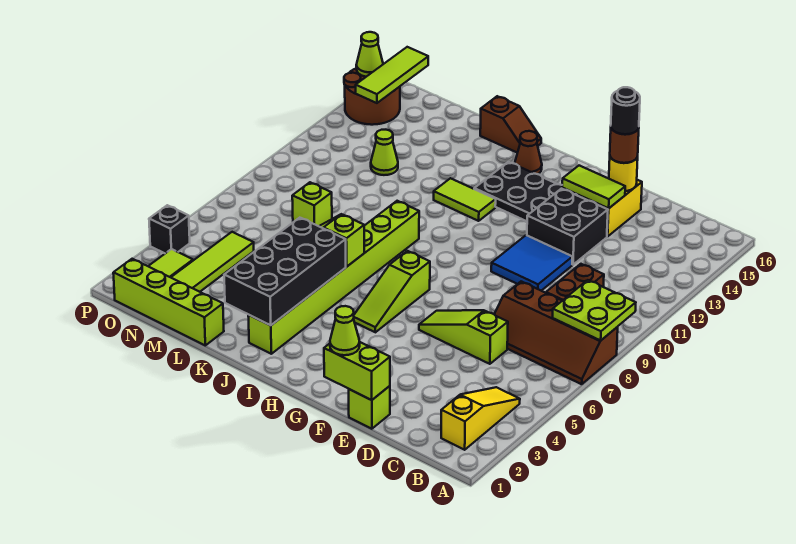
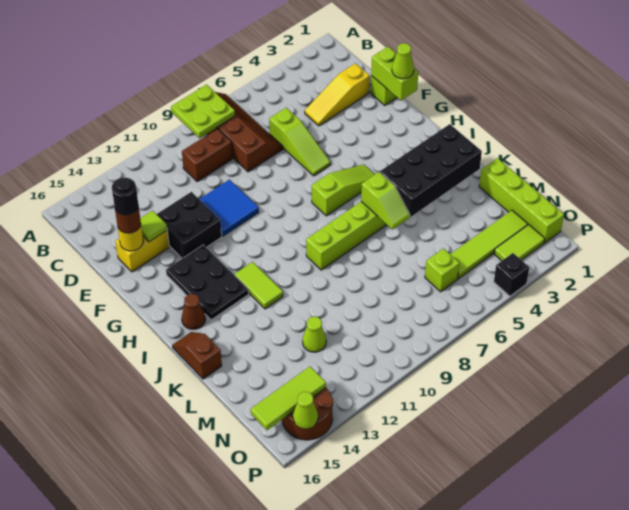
yellow slope B2:B4 level 1 top 2 -> yellow slope D2:D4 level 1 top 2
lime tile E14:F14 level 2 -> lime tile E14 level 2
lime brick M8 level 1 -> lime brick N6 level 1

